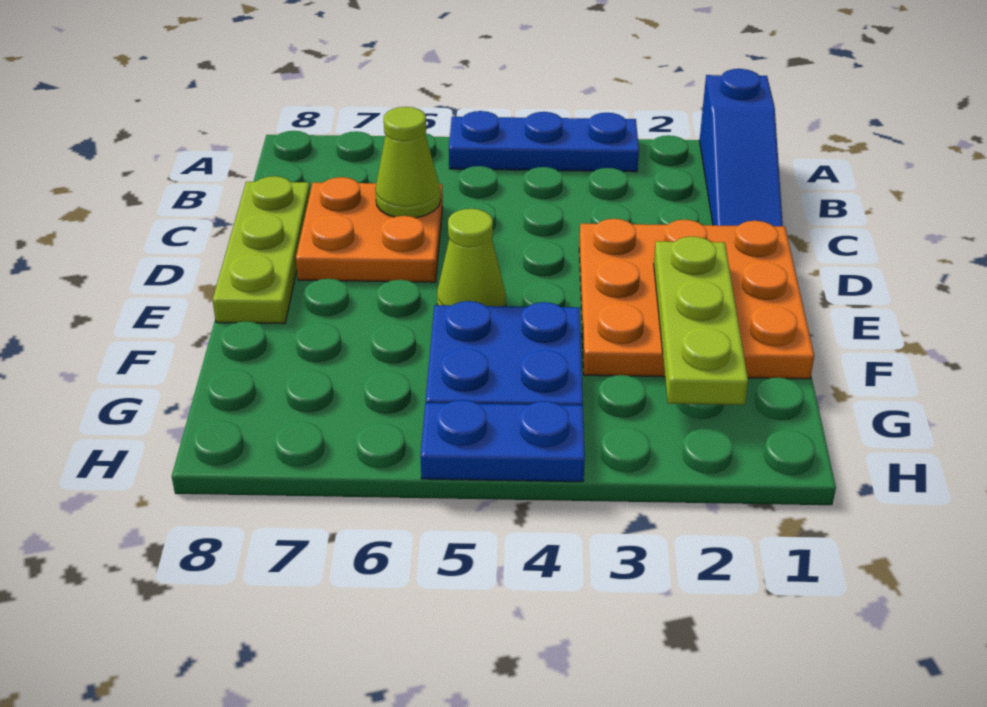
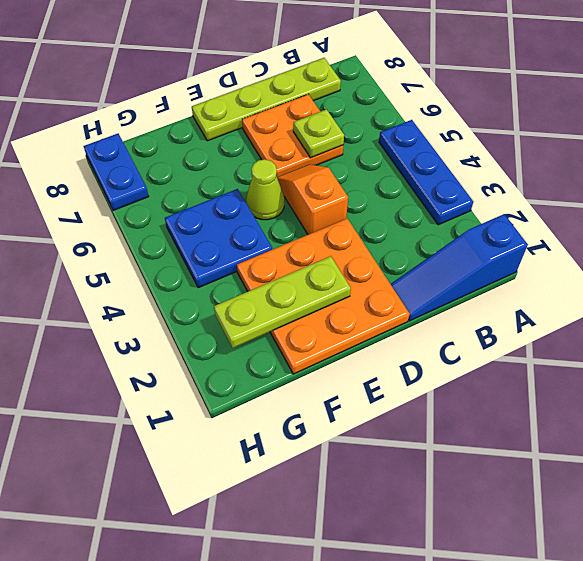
lime cone C6 level 2 -> lime plate C6 level 2
lime plate C8:E8 level 1 -> lime plate B8:E8 level 1
none -> orange slope D4:D5 level 1 top 4
blue plate H4:H5 level 1 -> blue plate H7:H8 level 1

